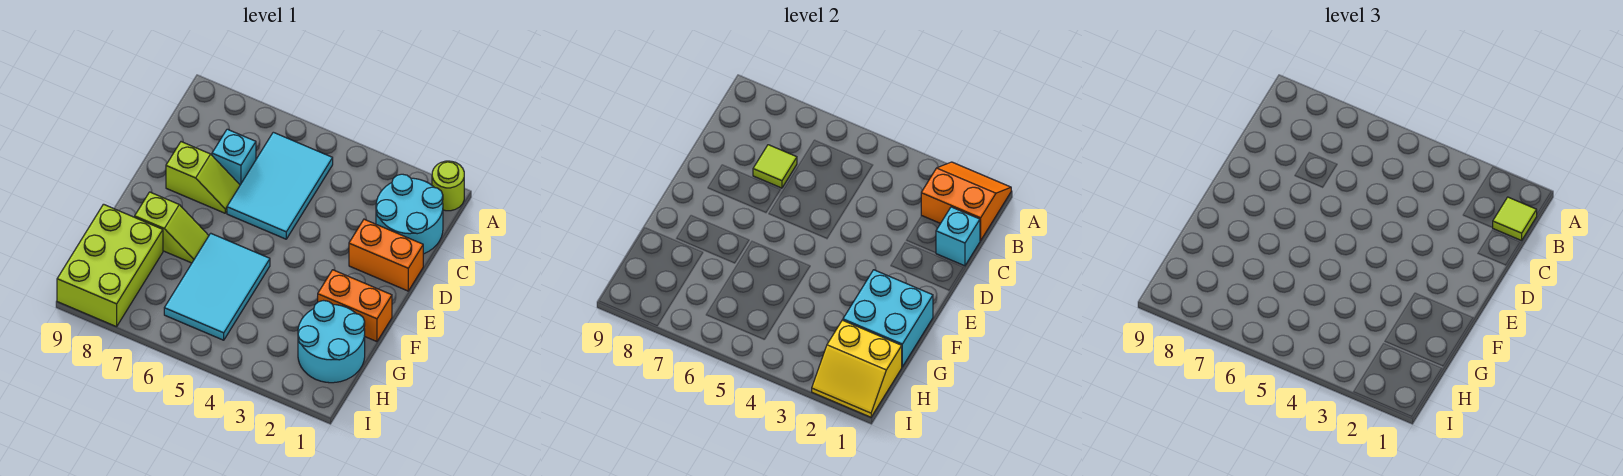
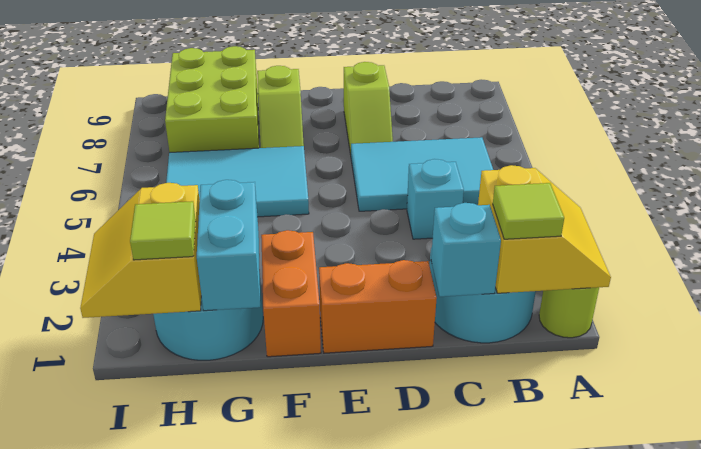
orange slope A1:B2 level 2 top B -> yellow slope A1:B2 level 2 top B
cyan brick C7 level 1 -> cyan brick C4 level 1
lime tile C7 level 2 -> lime tile H1 level 3
orange brick D1:D2 level 1 -> orange brick D1:E1 level 1
cyan brick F1:G2 level 2 -> cyan brick G1:G2 level 2
lime brick G8:I9 level 1 -> lime brick G7:H9 level 1

